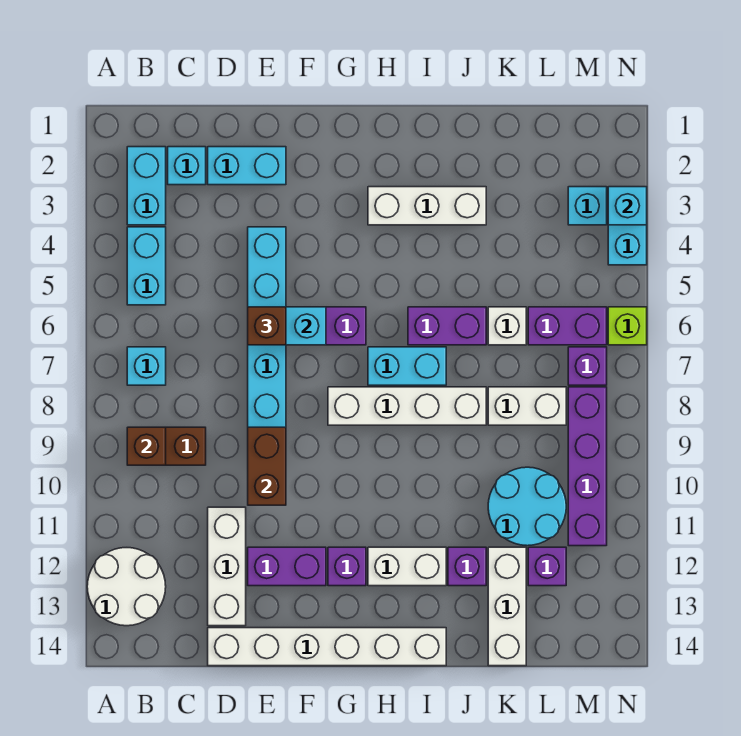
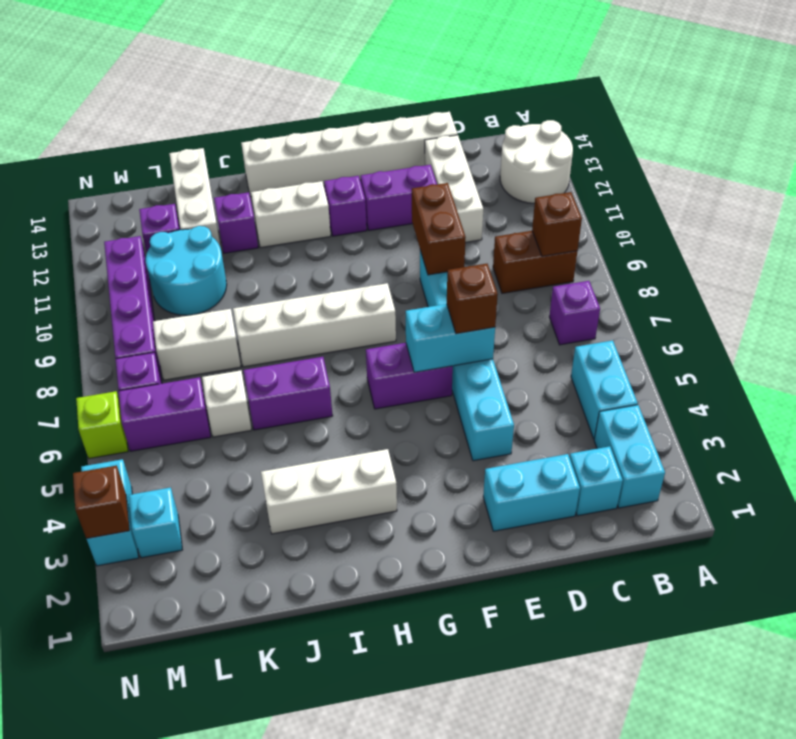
cyan brick B7 level 1 -> purple brick B7 level 1
cyan brick H7:I7 level 1 -> none
cyan brick N3 level 2 -> brown brick N3 level 2

